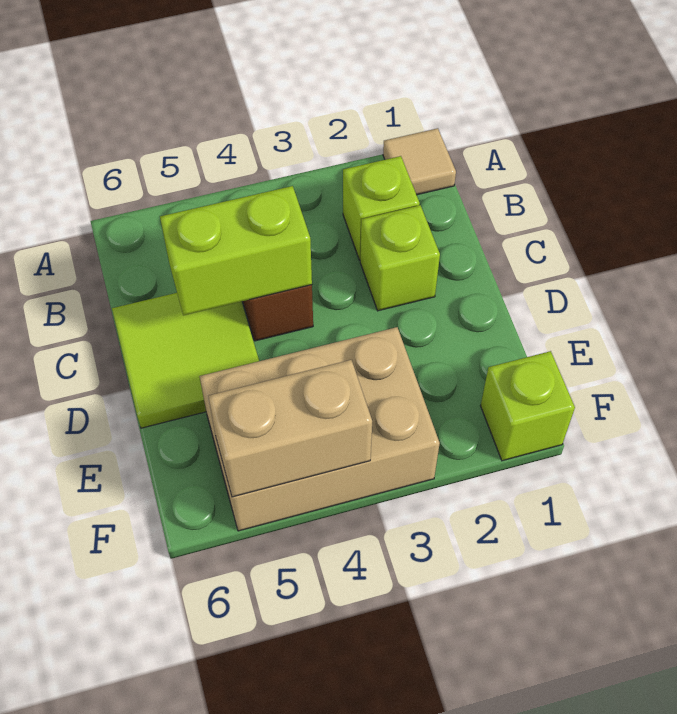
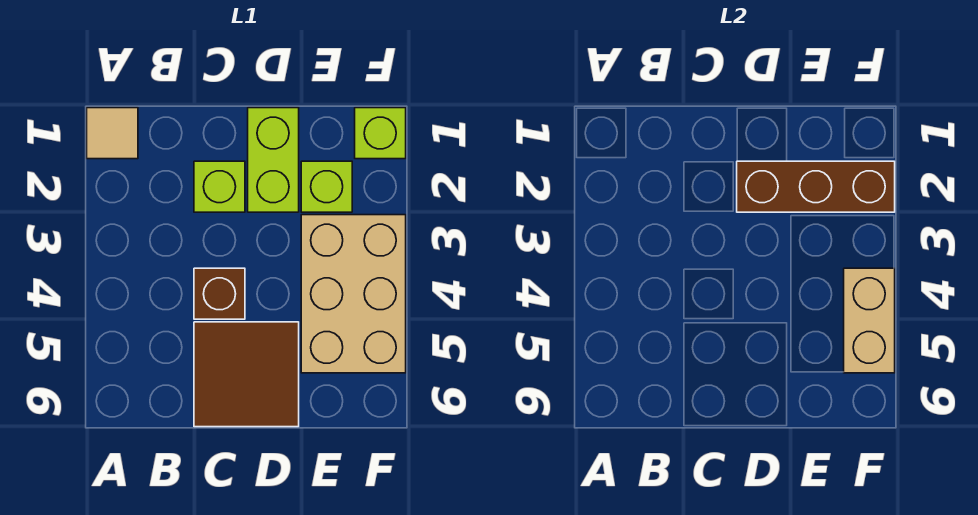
lime brick B2 level 1 -> lime brick E2 level 1
lime brick C4:C5 level 2 -> lime brick D1:D2 level 1
lime tile C5:D6 level 1 -> brown tile C5:D6 level 1
none -> brown brick D2:F2 level 2

